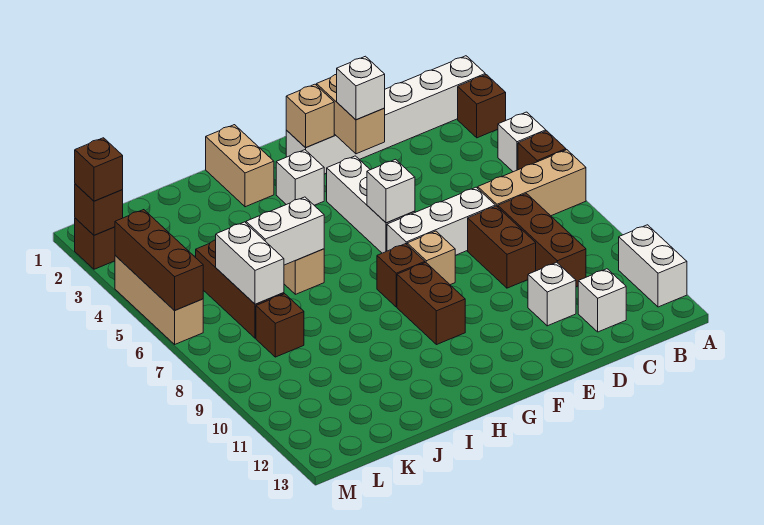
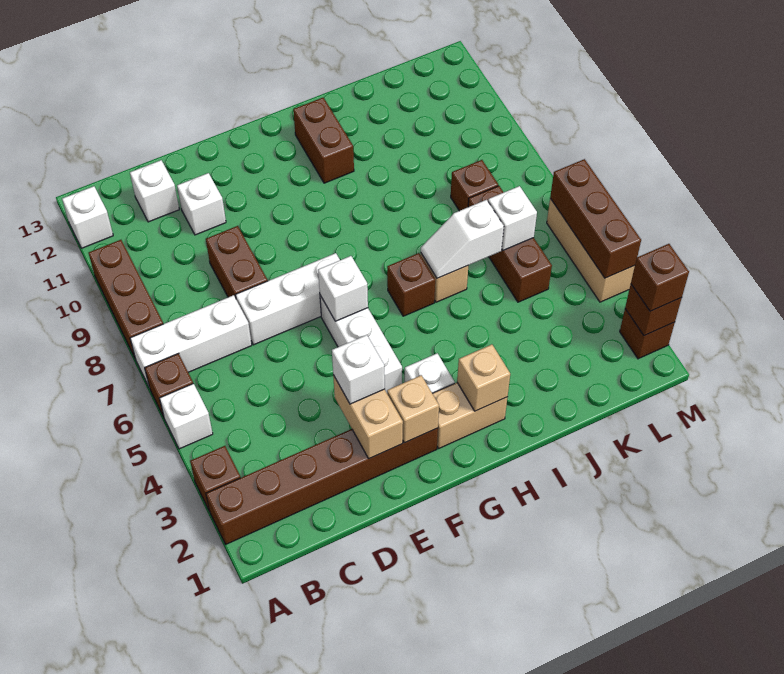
white brick A2:F2 level 1 -> brown brick A2:F2 level 1
tan brick A7:C7 level 1 -> white brick A7:C7 level 1
white brick A11:A12 level 1 -> white brick A12 level 1
brown brick C8:C10 level 1 -> brown brick A8:A10 level 1
tan brick F8 level 1 -> tan brick H2 level 2
brown brick G8 level 1 -> brown brick H6 level 1
brown brick G9:G10 level 1 -> brown brick H11:H12 level 1
tan brick H1:H2 level 1 -> tan brick G2:H2 level 1
white brick I6:J6 level 2 -> white slope I6:J6 level 2 top J
white brick K6:K7 level 2 -> white brick K6 level 2

